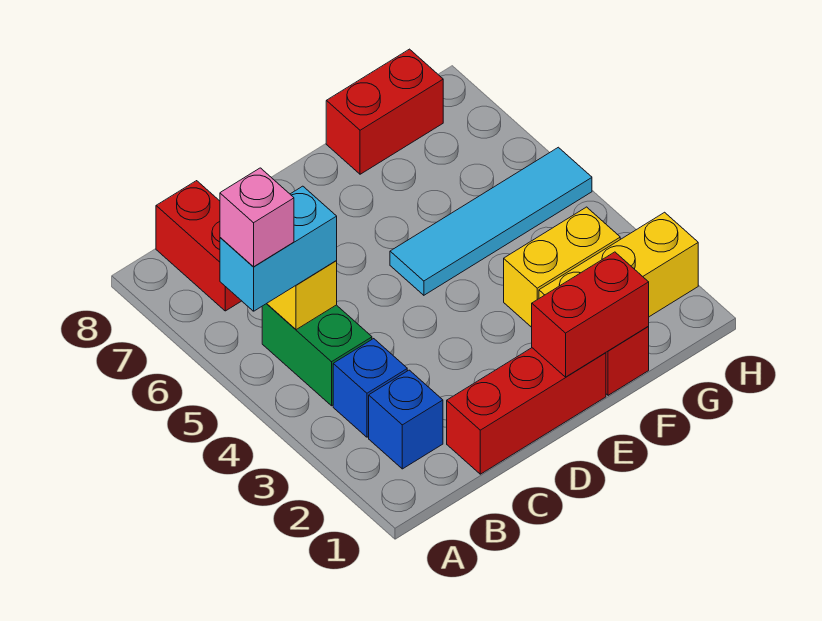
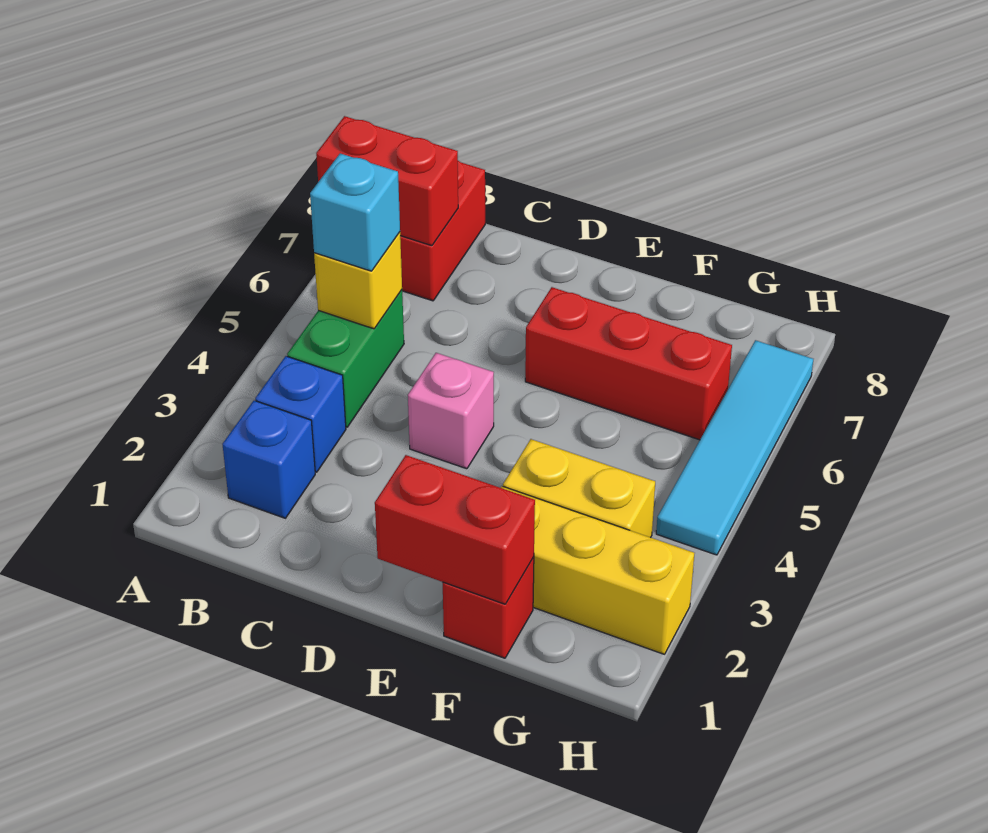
cyan brick A5:B5 level 3 -> cyan brick B5 level 3
pink brick A5 level 4 -> pink brick D4 level 1
red brick C1:E1 level 1 -> red brick E6:G6 level 1
cyan tile E5:H5 level 1 -> cyan tile H4:H7 level 1
red brick F8:G8 level 1 -> red brick A7:B7 level 2

